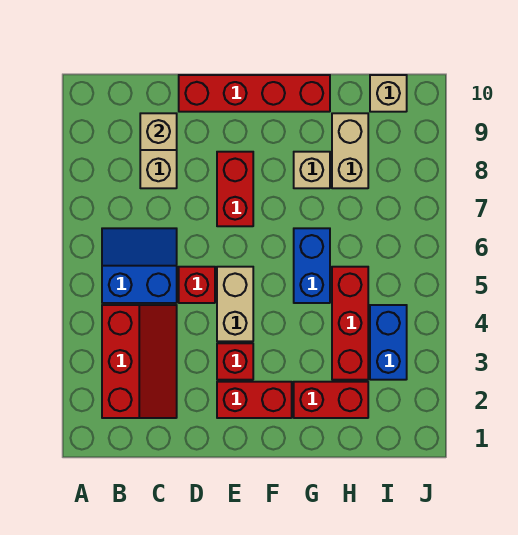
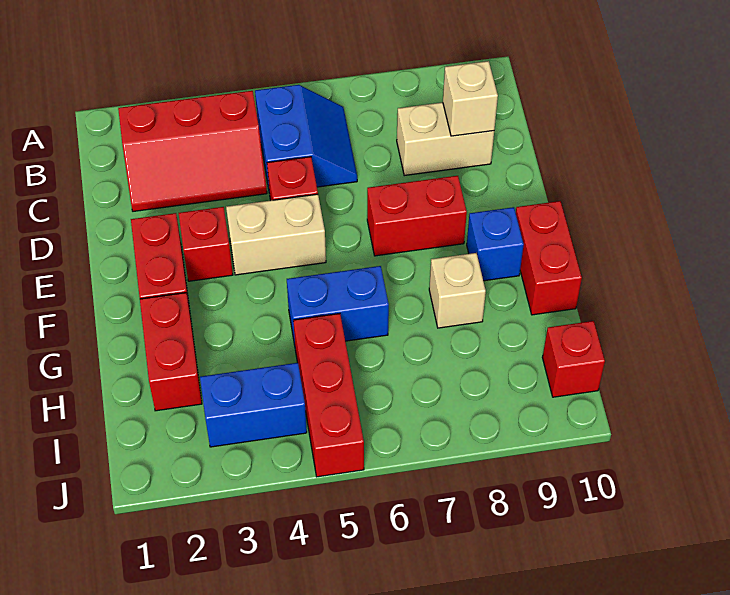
red brick D10:G10 level 1 -> red brick F10:G10 level 1
none -> blue brick F9 level 1
red brick H3:H5 level 1 -> red brick H5:J5 level 1
tan brick H8:H9 level 1 -> none
tan brick I10 level 1 -> red brick I10 level 1

